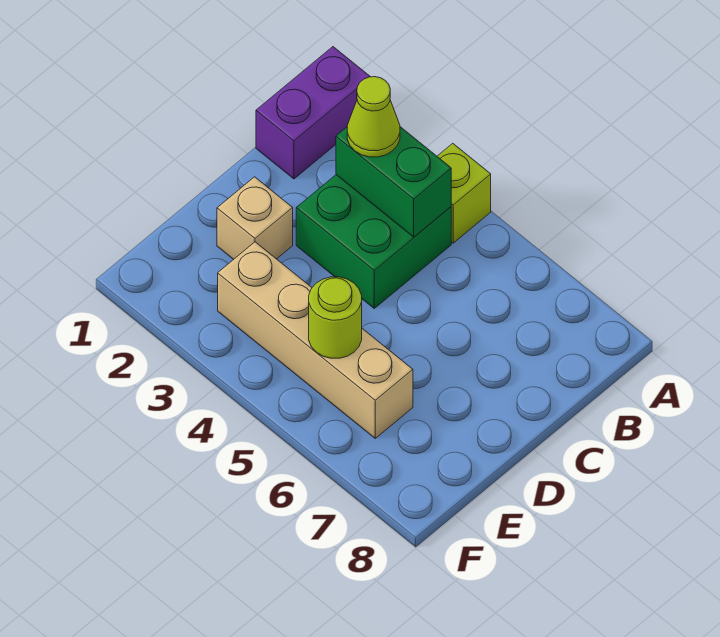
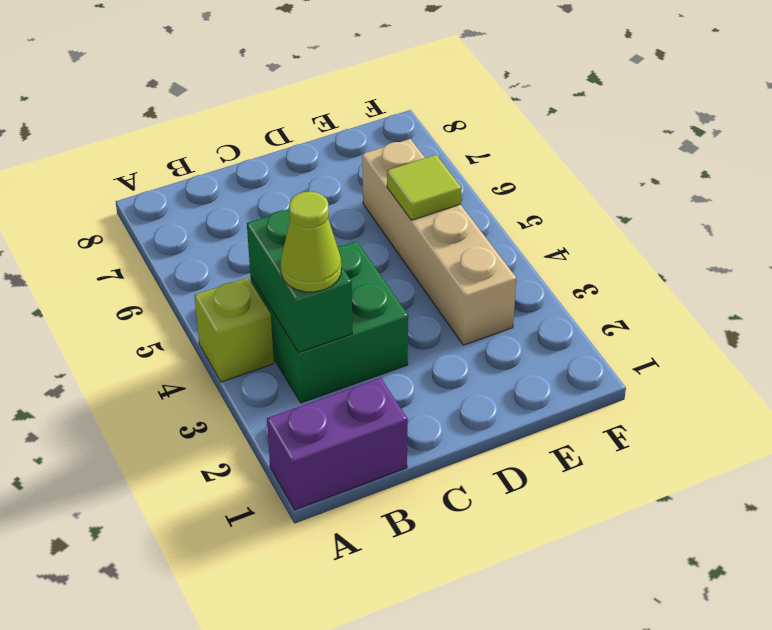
tan brick D2 level 1 -> none
lime round brick E5 level 2 -> lime tile E5 level 2

